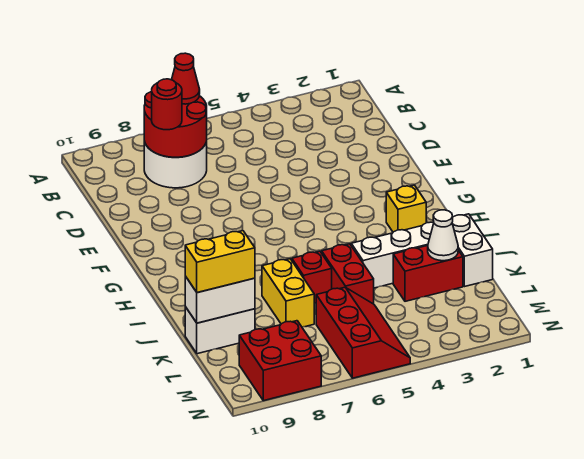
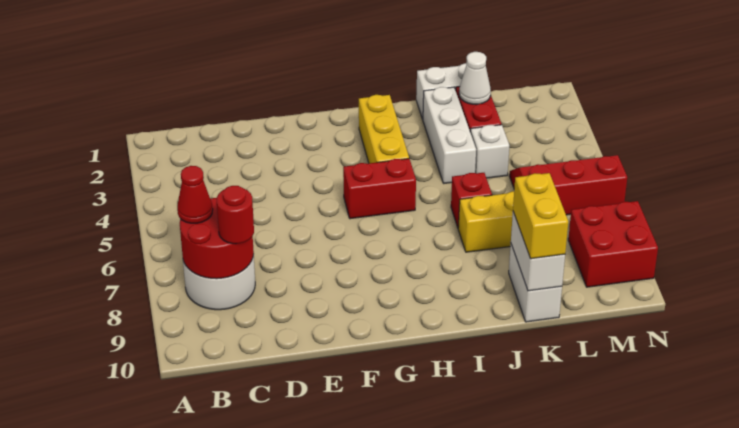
yellow brick H2 level 1 -> yellow brick H2:H4 level 1
red brick J5:K5 level 1 -> red brick G5:H5 level 1
none -> white brick K4 level 1

